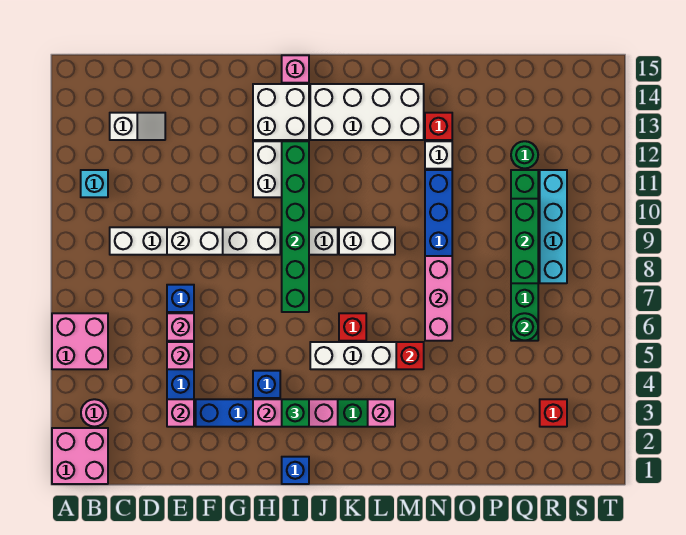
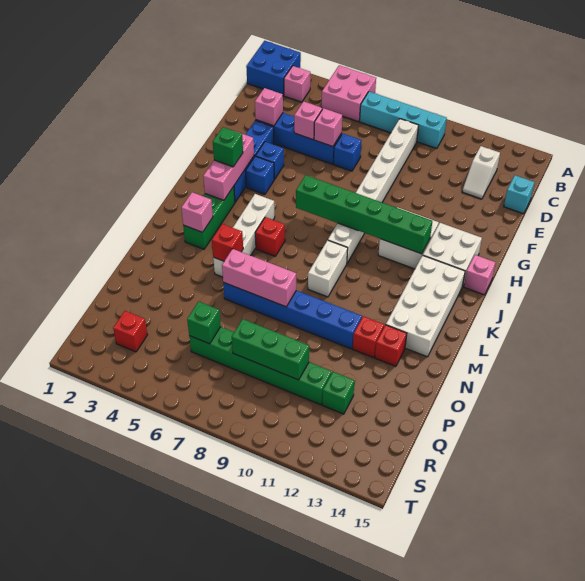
pink brick A1:B2 level 1 -> blue brick A1:B2 level 1
pink round brick B3 level 1 -> pink brick B3 level 1
cyan brick B11 level 1 -> cyan brick D15 level 1
white brick E9:F9 level 2 -> none
blue brick I1 level 1 -> blue brick G4 level 1
white brick N12 level 1 -> red brick N12 level 1
green round brick Q6 level 2 -> green brick Q6 level 2
green round brick Q12 level 1 -> green brick Q12 level 1
cyan brick R8:R11 level 1 -> cyan brick B7:B10 level 1

